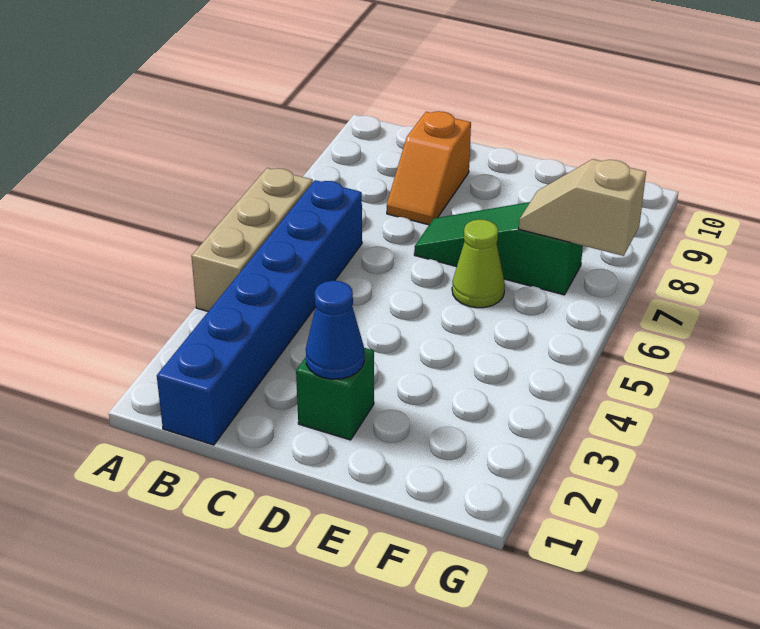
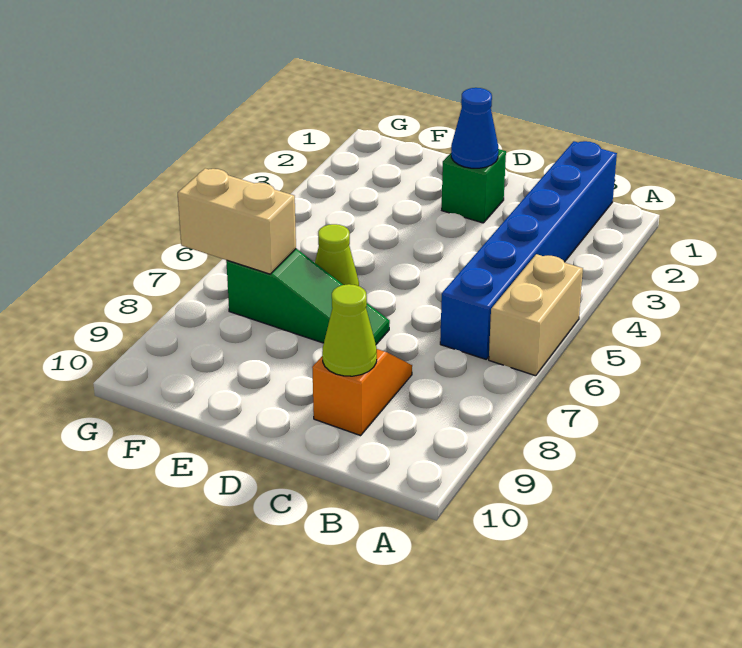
tan brick A4:A6 level 1 -> tan brick A5:A6 level 1
none -> lime cone C9 level 2
tan slope F7:G7 level 2 top G -> tan brick F7:G7 level 2

